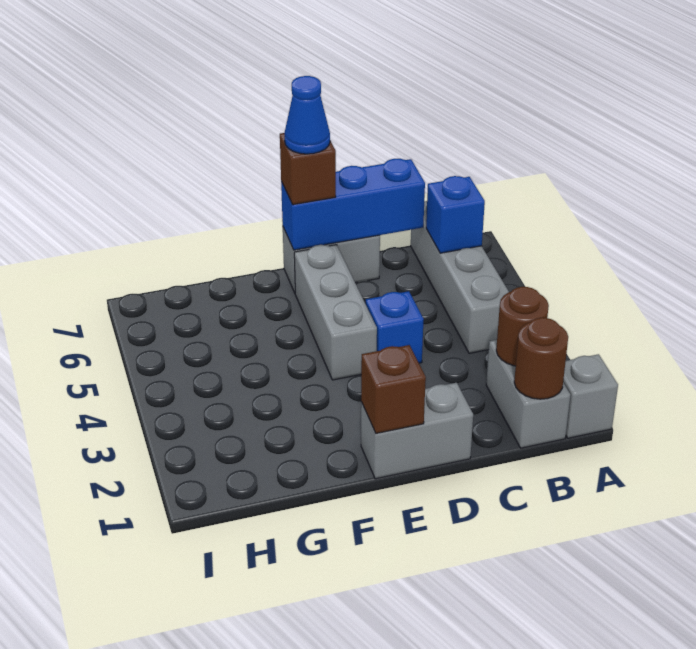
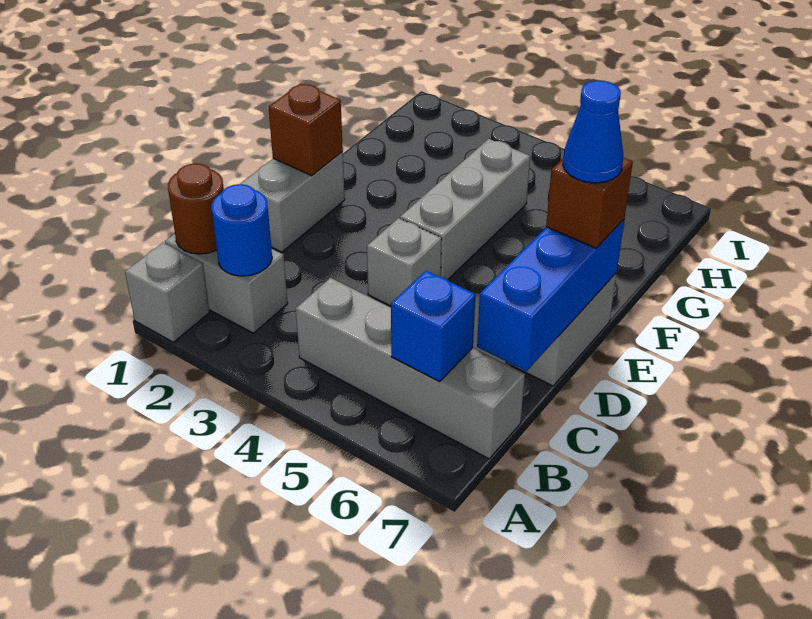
brown round brick B2 level 2 -> blue round brick B2 level 2
blue brick D4 level 1 -> grey brick D4 level 1
grey brick E4:E6 level 1 -> grey brick E4:G4 level 1

